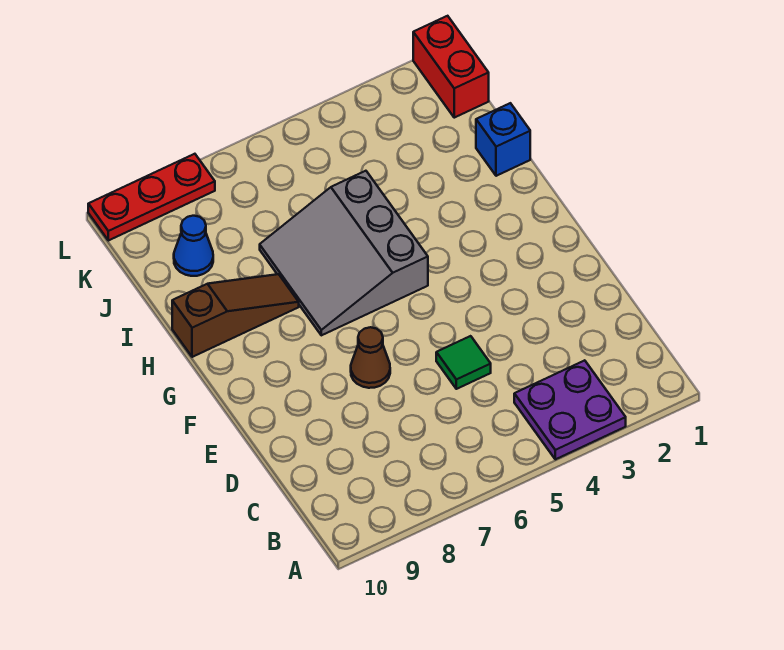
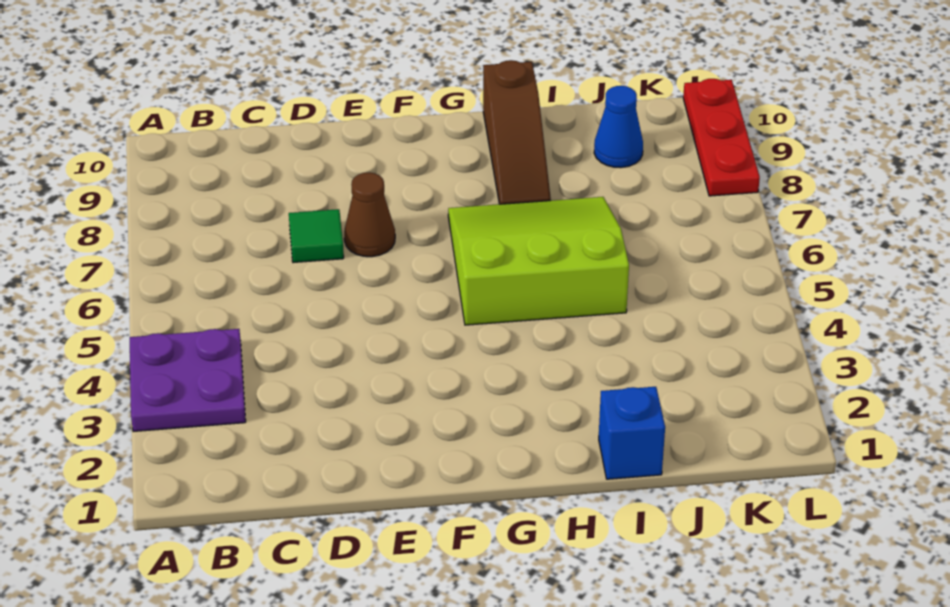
green tile D5 level 1 -> green tile D7 level 1
grey slope G5:I7 level 1 top 5 -> lime slope G5:I7 level 1 top 5
red brick K1:L1 level 1 -> none

